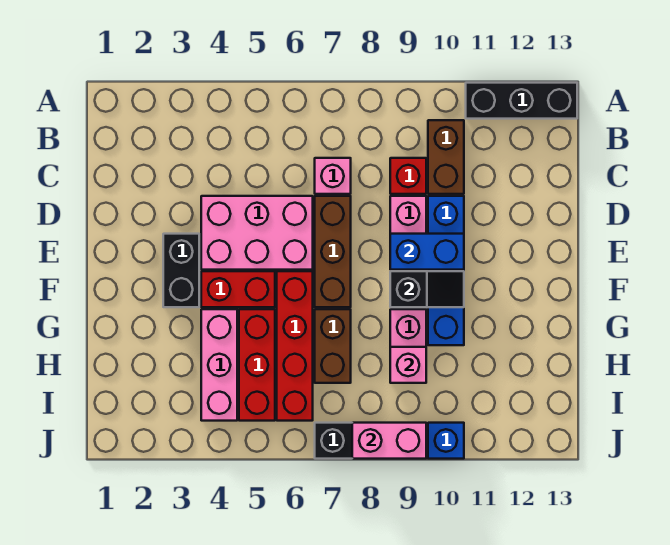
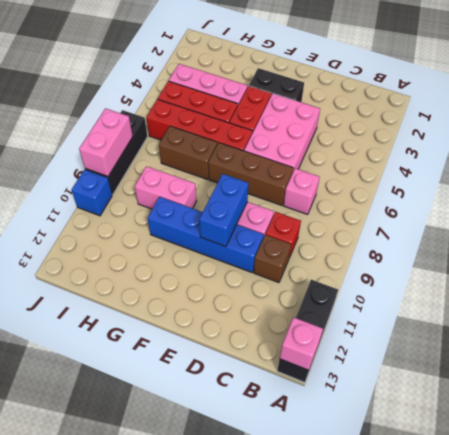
brown brick B10:C10 level 1 -> brown brick C10 level 1
black slope F9:F10 level 2 top 9 -> none
pink brick H9 level 2 -> pink brick A13 level 2

